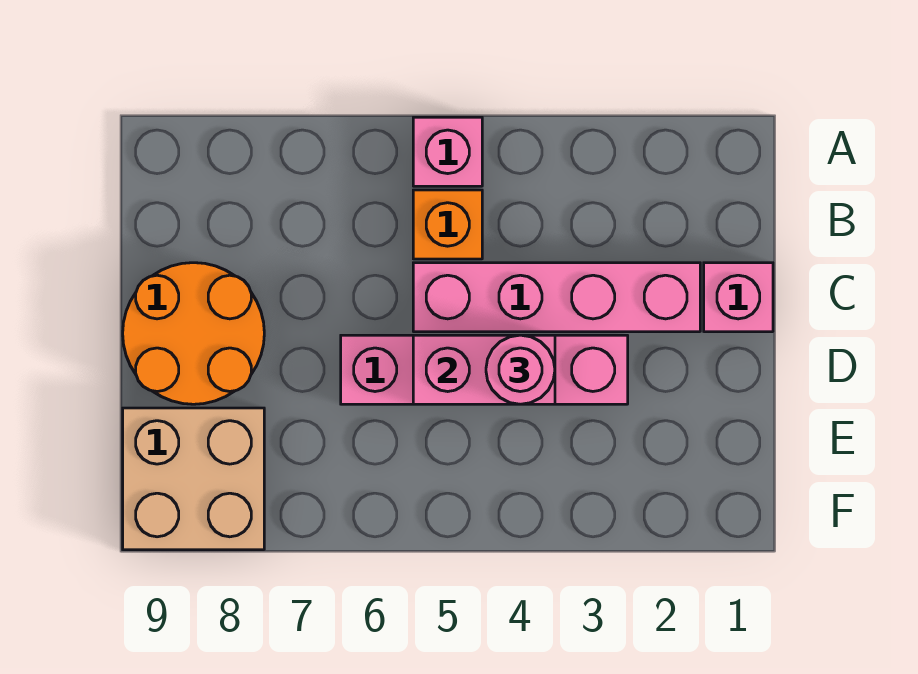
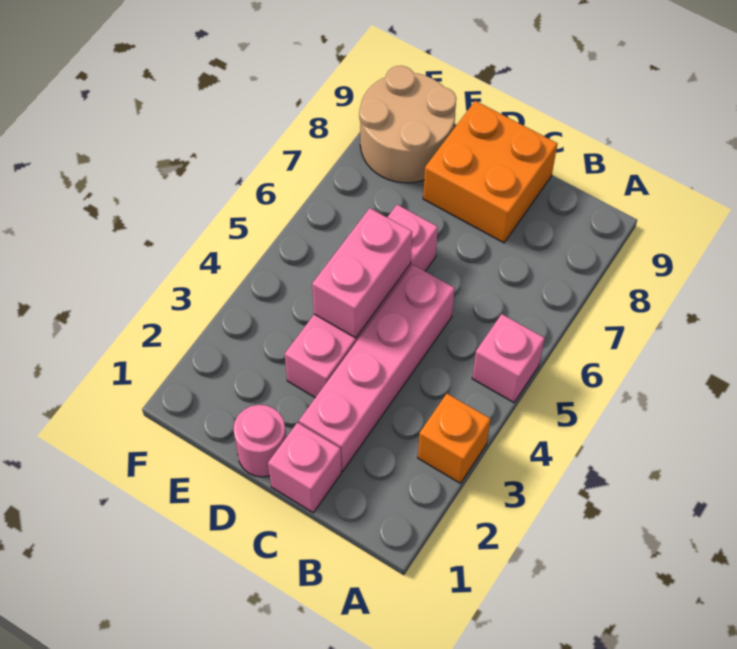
orange brick B5 level 1 -> orange brick A3 level 1
orange round brick C8:D9 level 1 -> orange brick C8:D9 level 1
pink round brick D4 level 3 -> pink round brick D1 level 1
tan brick E8:F9 level 1 -> tan round brick E8:F9 level 1

